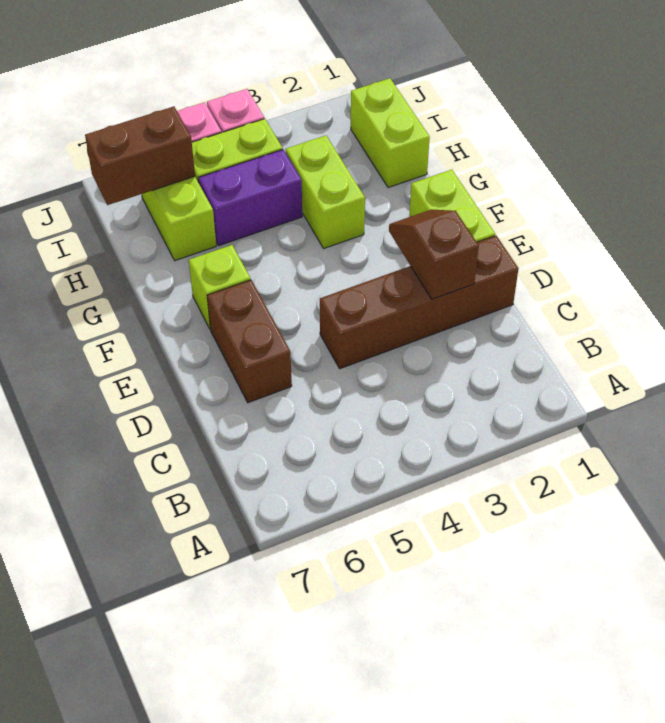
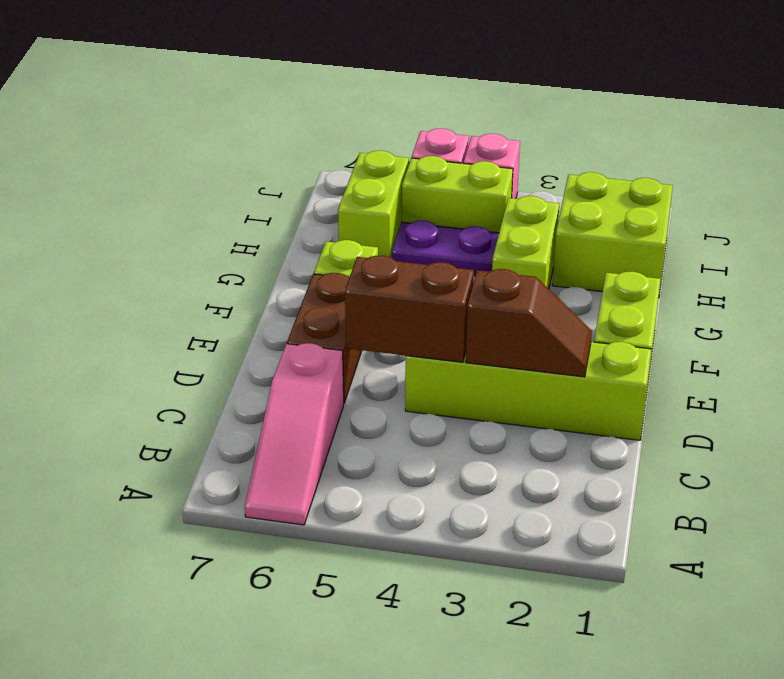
none -> pink slope A6:C6 level 1 top C
brown brick D1:D4 level 1 -> lime brick D1:D4 level 1
brown slope D2:E2 level 2 top D -> brown slope D2:D3 level 2 top 3
lime brick H1:I1 level 1 -> lime brick H1:I2 level 1
purple brick H4:H5 level 1 -> purple plate H4:H5 level 1
brown brick I6:I7 level 2 -> brown brick D4:D5 level 2

